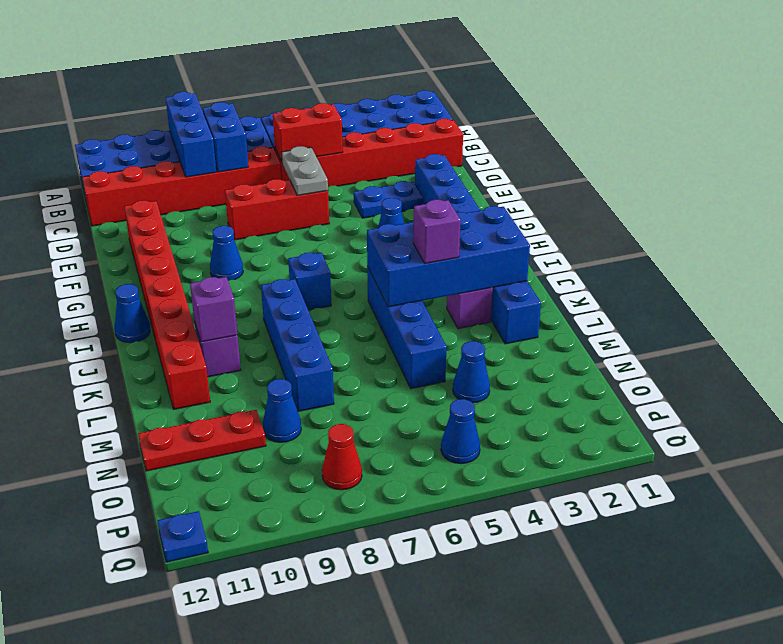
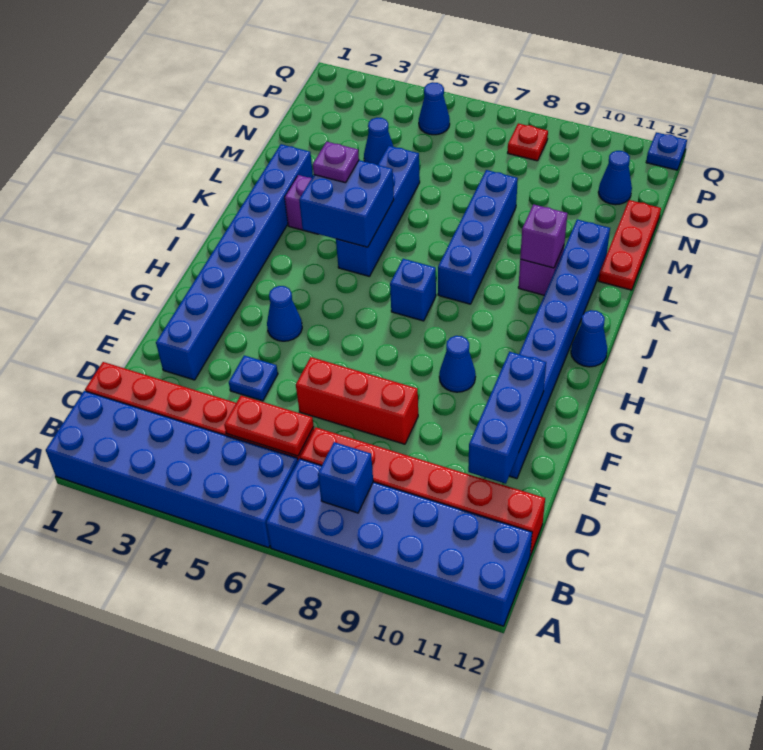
blue brick A9:C9 level 2 -> blue brick D11:F11 level 2
blue brick B8:C8 level 2 -> blue brick B8 level 2
red brick C5:C6 level 2 -> red plate C5:C6 level 2
grey plate D6:E6 level 2 -> none
blue plate E3:E4 level 1 -> blue plate E4 level 1
red brick E11:L11 level 1 -> blue brick E11:L11 level 1
blue brick J2:K5 level 2 -> blue brick J4:K5 level 2
purple brick K4 level 3 -> purple plate K4 level 3
blue cone N9 level 1 -> blue cone O11 level 1
red plate N10:N12 level 1 -> red plate L12:N12 level 1
red cone P8 level 1 -> red plate P8 level 1

